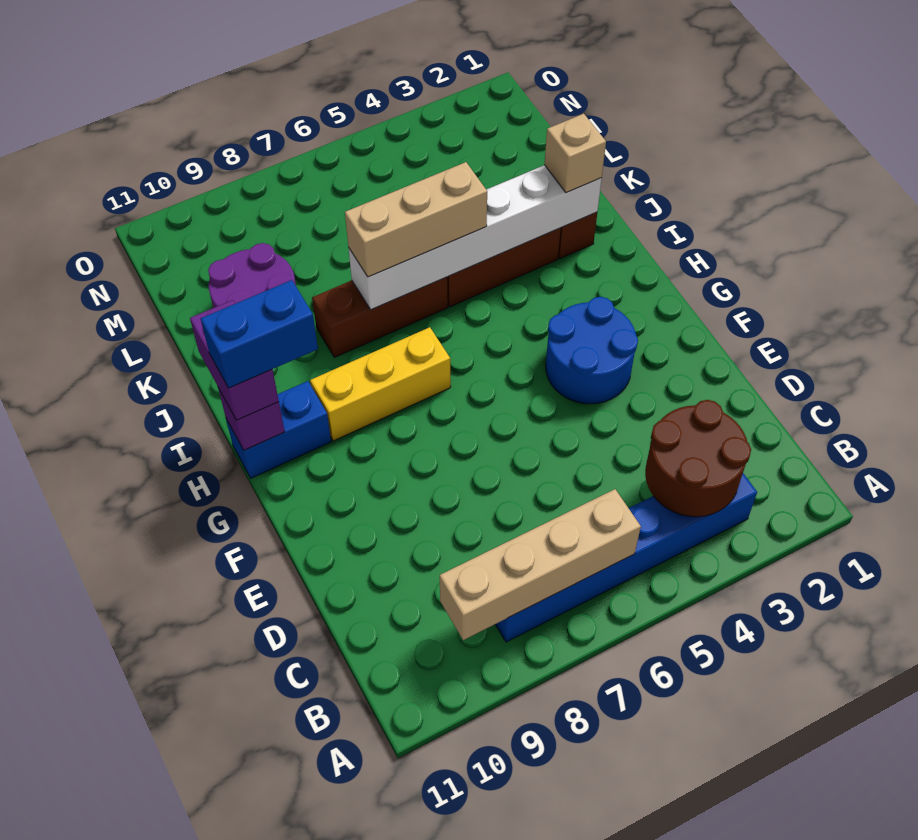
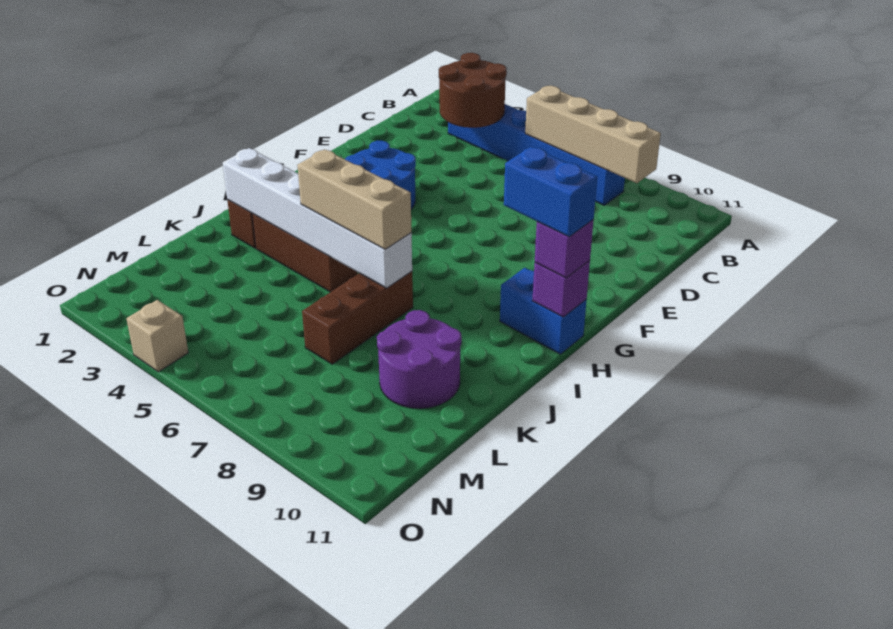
yellow brick H7:H9 level 1 -> none
purple brick H11:I11 level 3 -> purple brick H11 level 3
tan brick J2 level 3 -> tan brick O4 level 1
brown brick J6:J8 level 1 -> brown brick J7:L7 level 1

